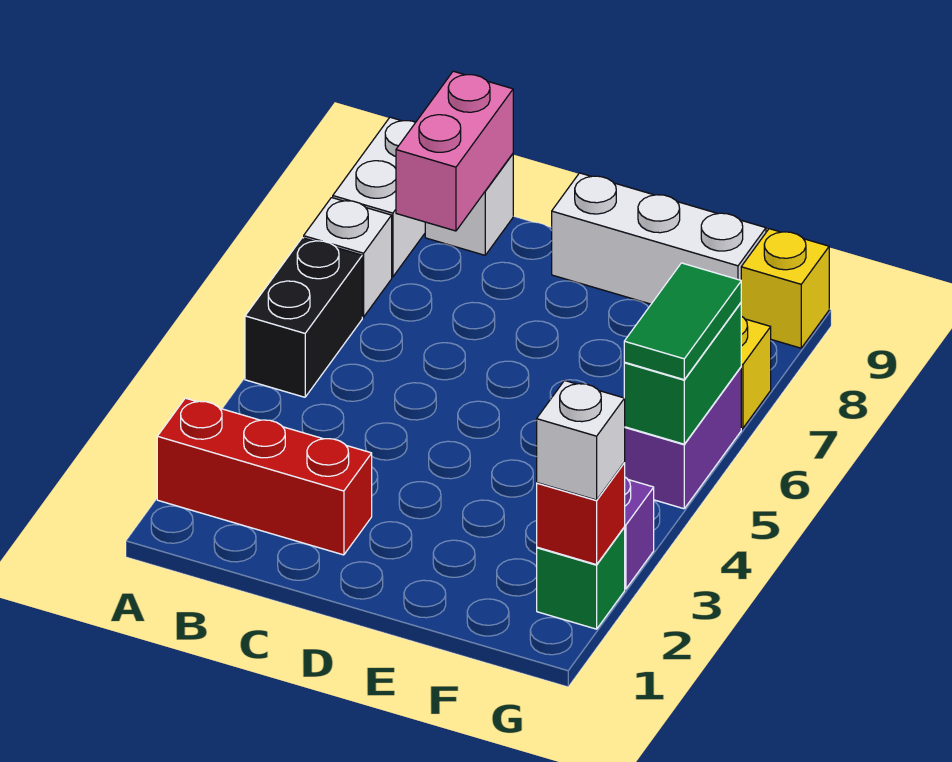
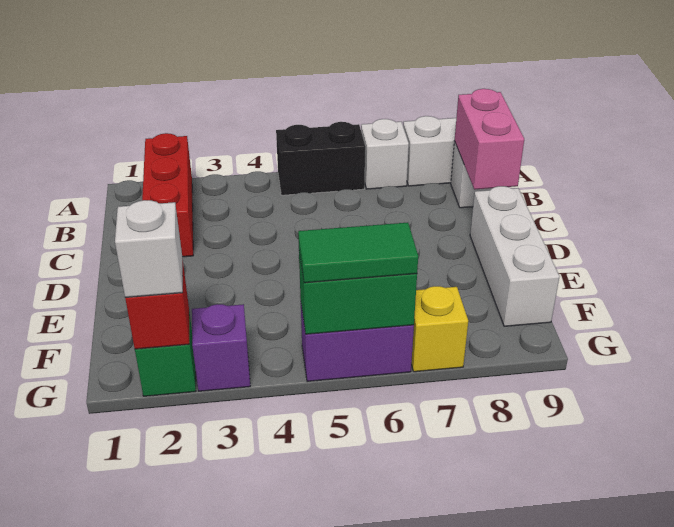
pink brick B8:B9 level 2 -> pink brick B9:C9 level 2
yellow brick G9 level 1 -> none

